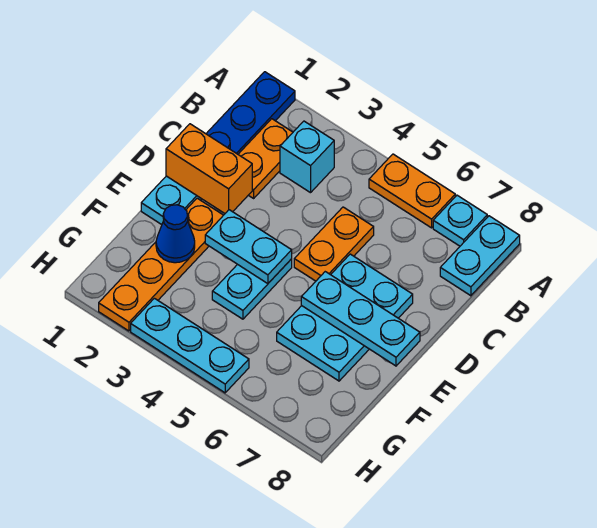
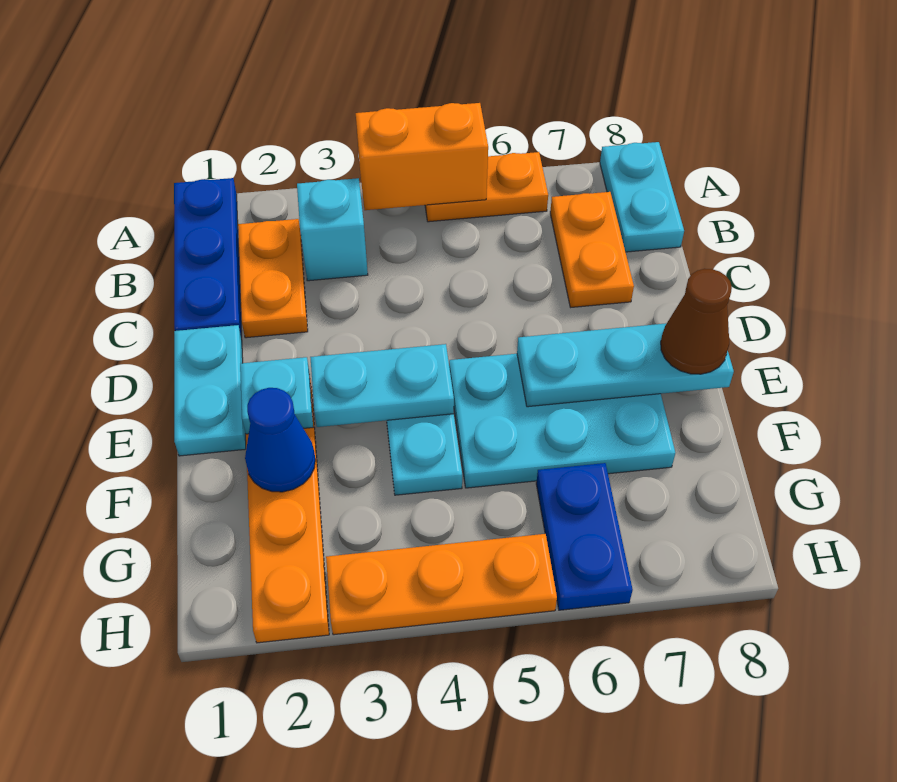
cyan plate A7 level 1 -> cyan plate E2 level 2
orange plate C5:D5 level 1 -> orange plate B7:C7 level 1
orange brick D1:D2 level 2 -> orange brick A4:A5 level 2
cyan plate D6:F7 level 1 -> cyan plate E5:F7 level 1
none -> brown cone E8 level 3
none -> blue plate G6:H6 level 1
cyan plate H3:H5 level 1 -> orange plate H3:H5 level 1

